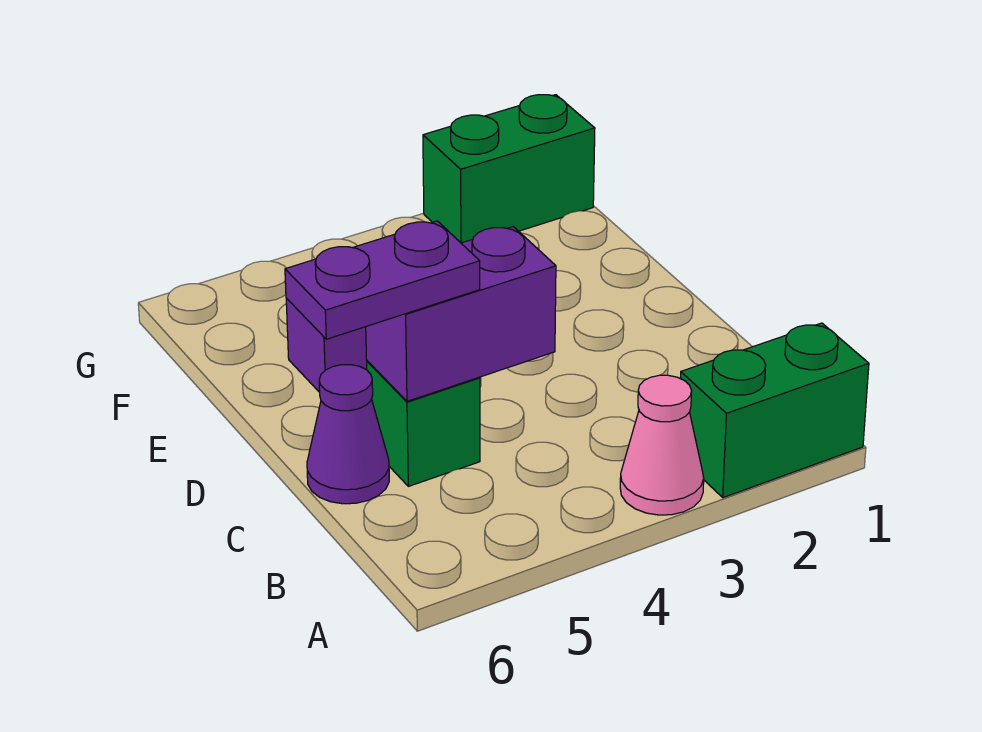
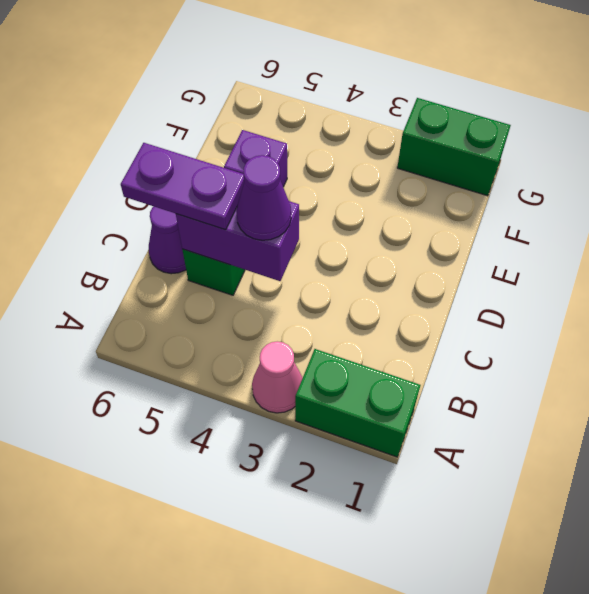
none -> purple cone C4 level 3

